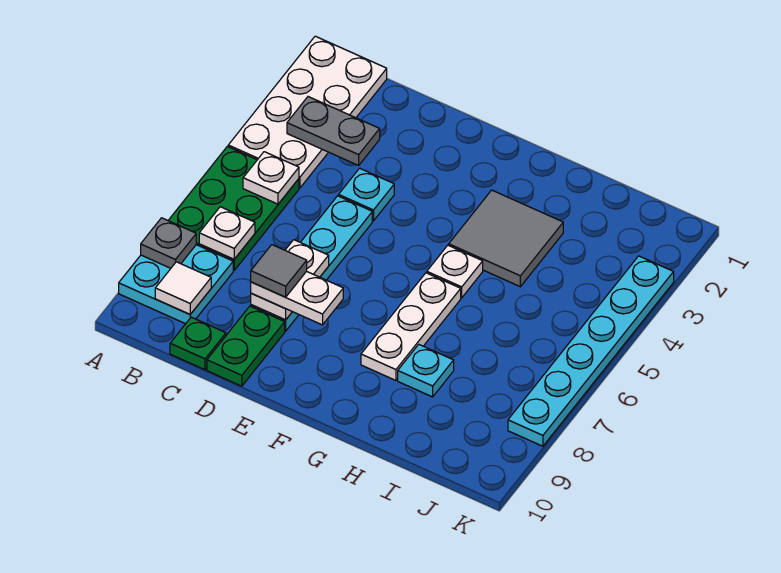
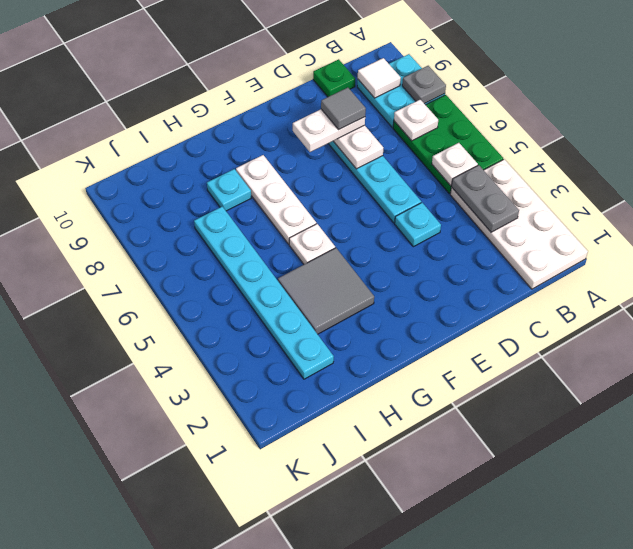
grey plate B3:C3 level 2 -> grey plate B3:B4 level 2
green plate D9:D10 level 1 -> none
cyan plate K3:K8 level 1 -> cyan plate I2:I7 level 1

